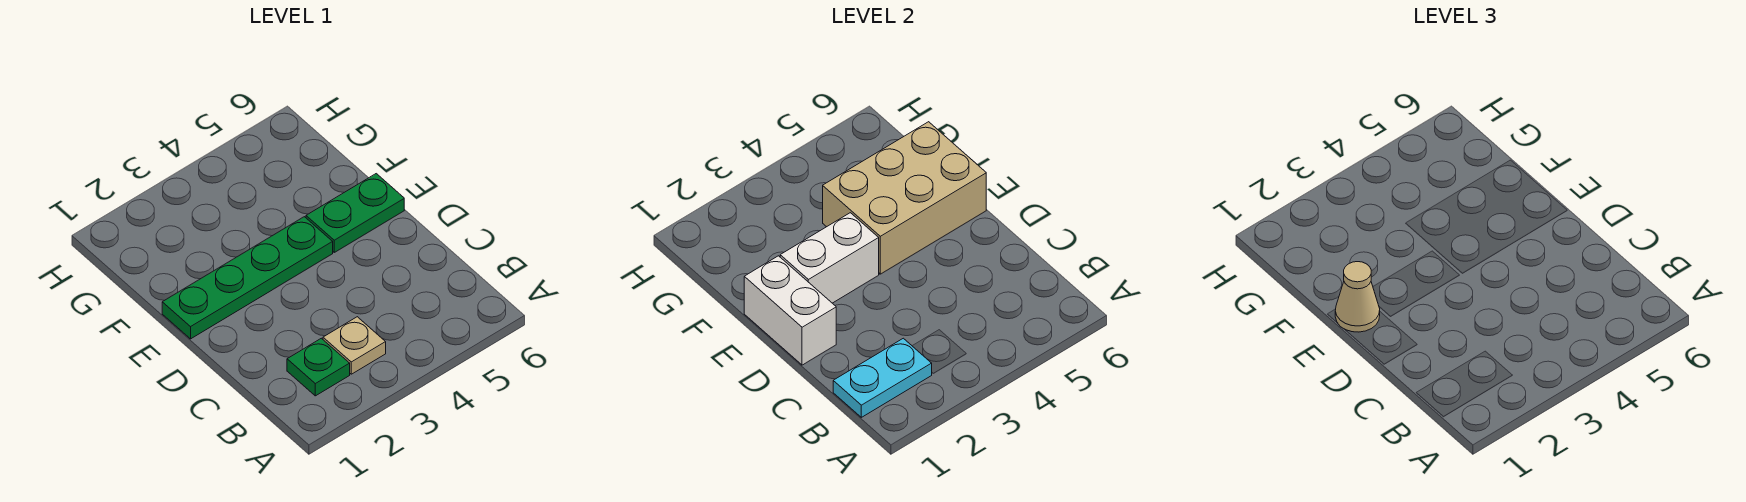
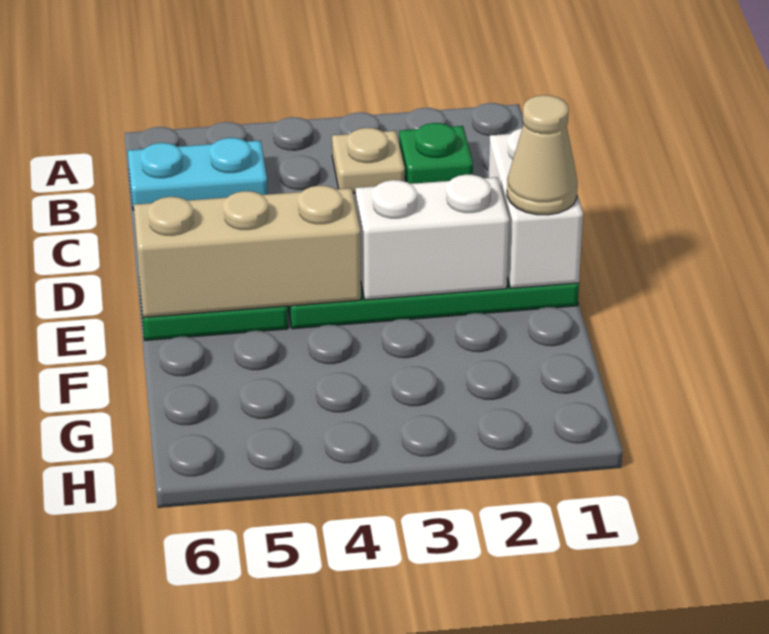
cyan plate B1:B2 level 2 -> cyan plate B5:B6 level 1
tan brick E4:F6 level 2 -> tan brick E4:E6 level 2

